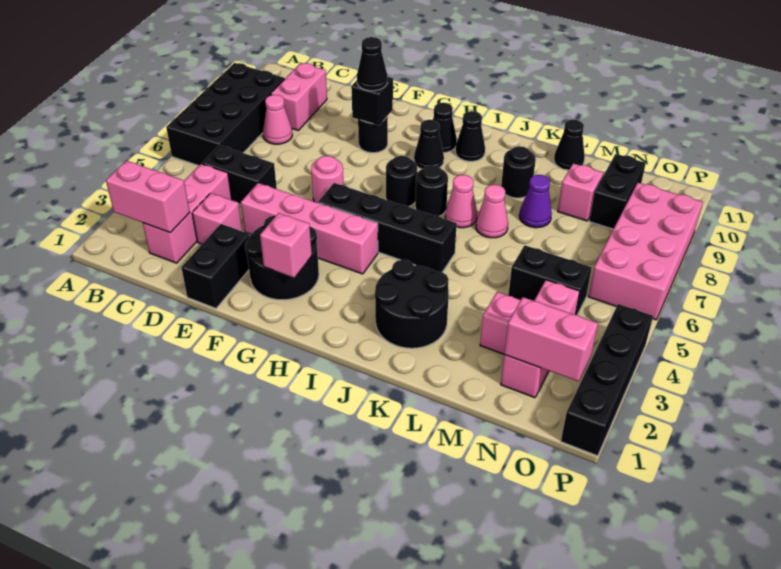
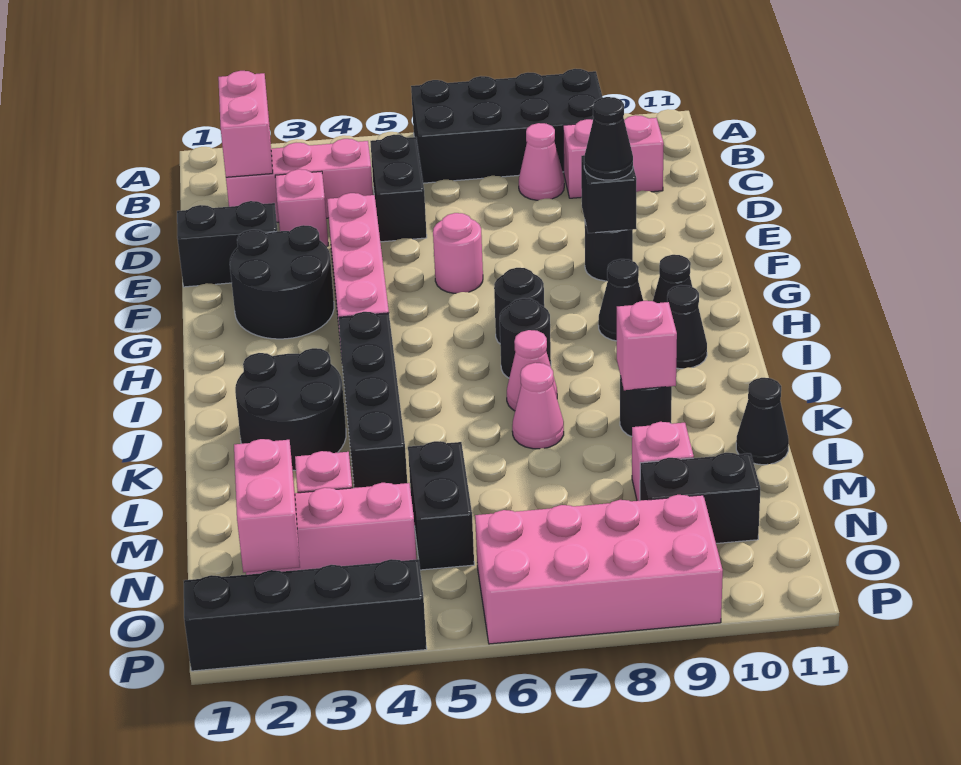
pink brick G2 level 2 -> pink brick K9 level 2
black brick G5:J5 level 1 -> black brick I4:L4 level 1
purple cone L8 level 1 -> none

